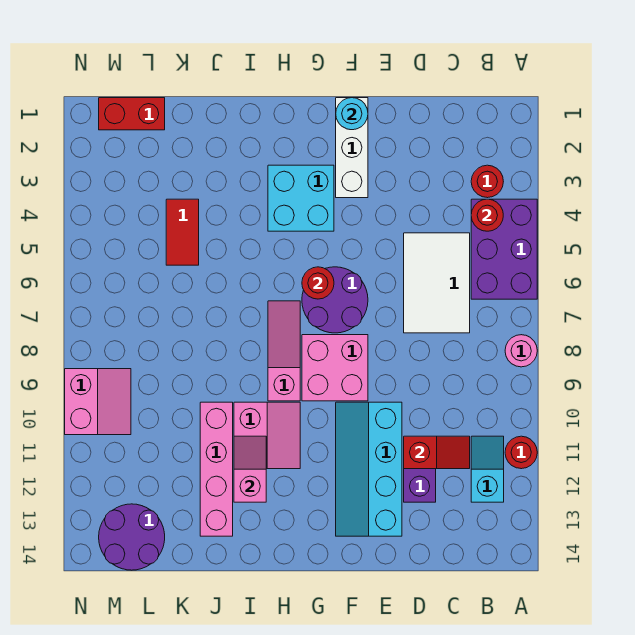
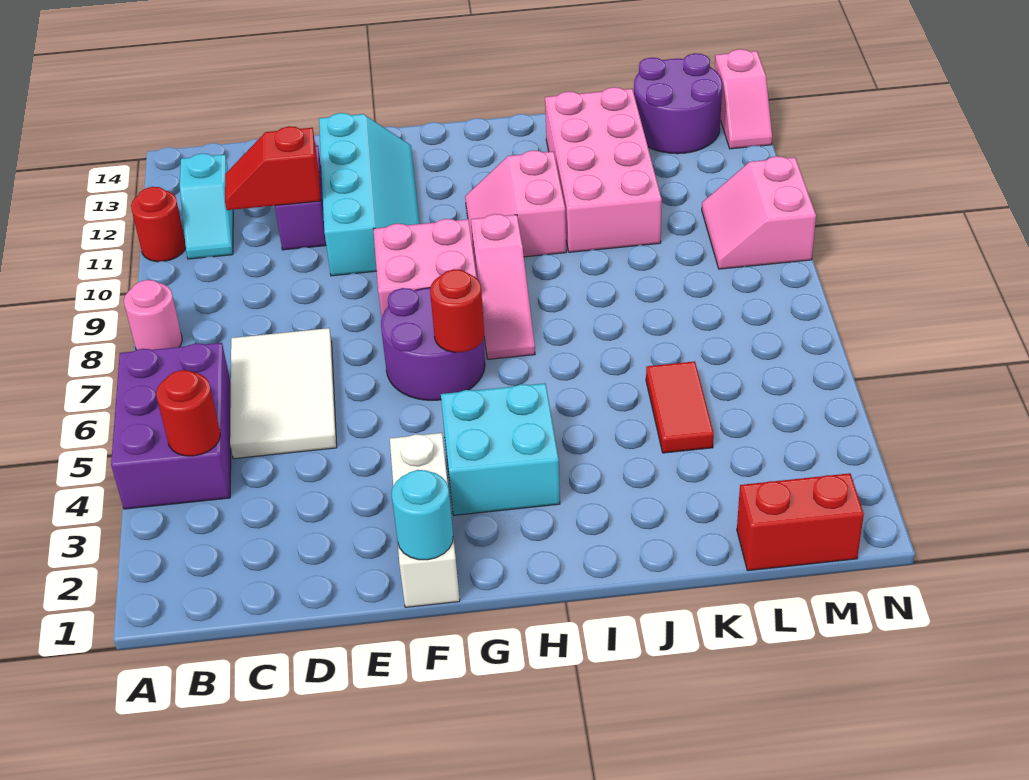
red round brick B3 level 1 -> none
pink slope I11:I12 level 2 top 12 -> pink slope N13:N14 level 1 top 14
pink brick J10:J13 level 1 -> pink brick J10:K13 level 1

